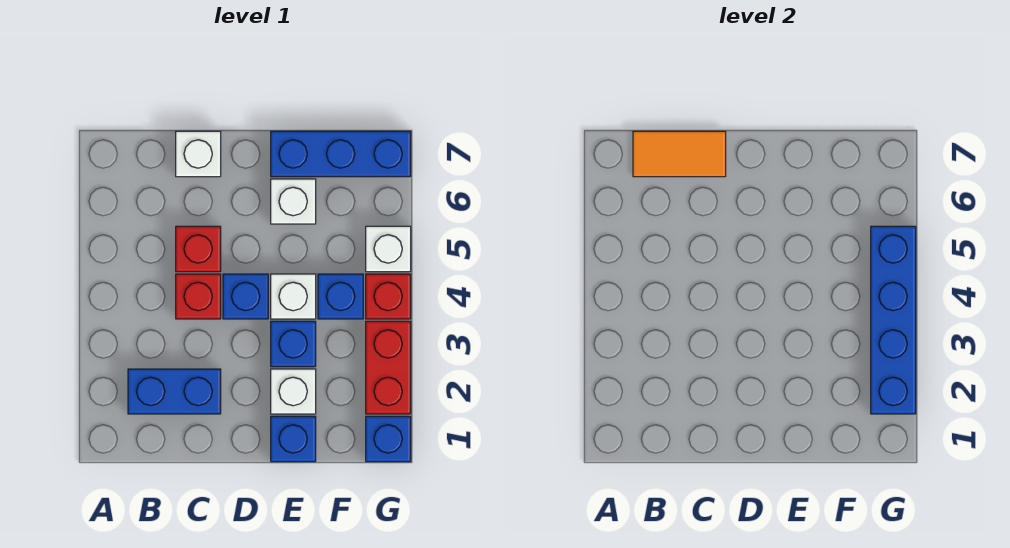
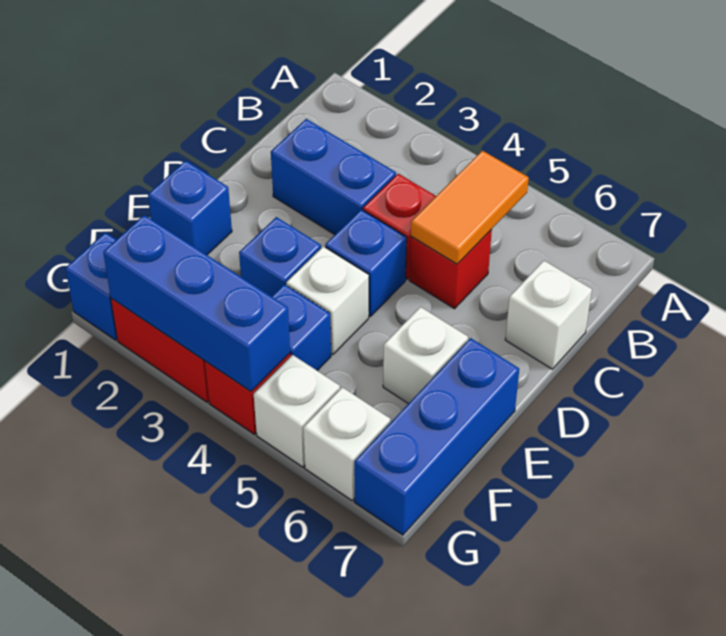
blue brick B2:C2 level 1 -> blue brick C2:C3 level 1
orange tile B7:C7 level 2 -> orange tile B5:C5 level 2
white brick E2 level 1 -> white brick G6 level 1
blue brick G2:G5 level 2 -> blue brick G2:G4 level 2

